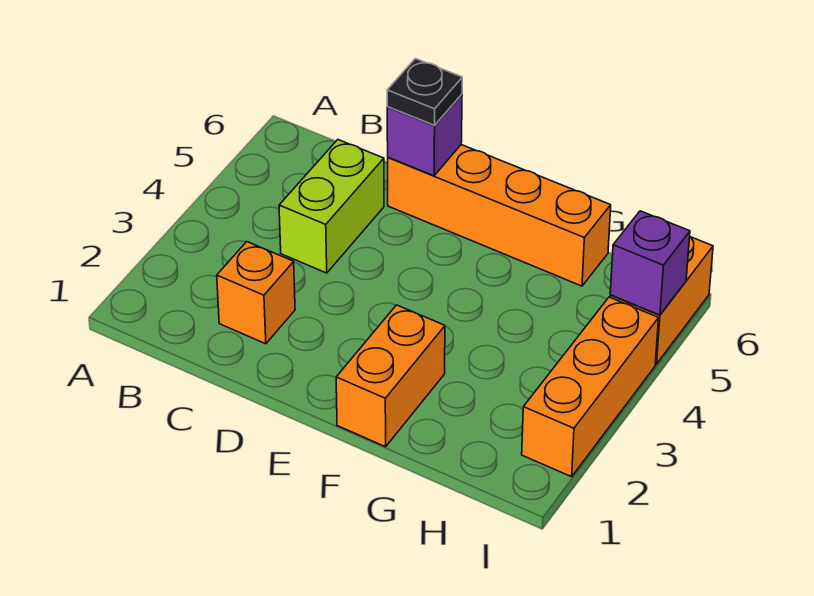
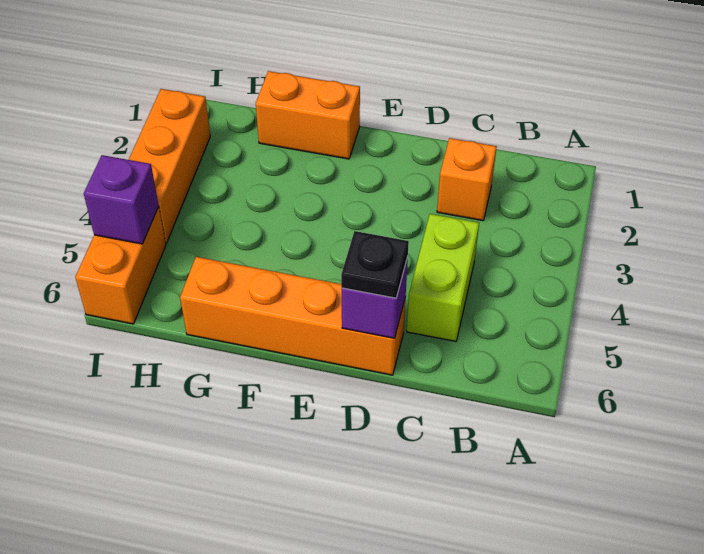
orange brick F1:F2 level 1 -> orange brick F1:G1 level 1

